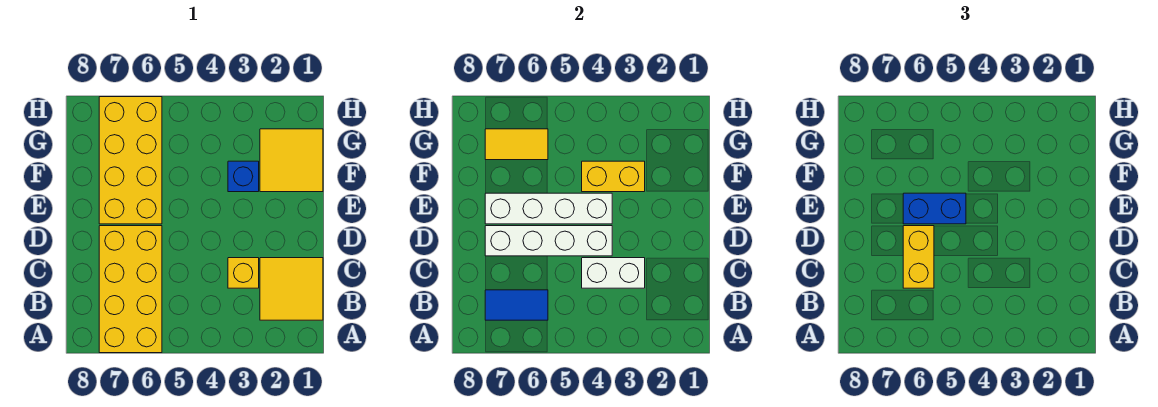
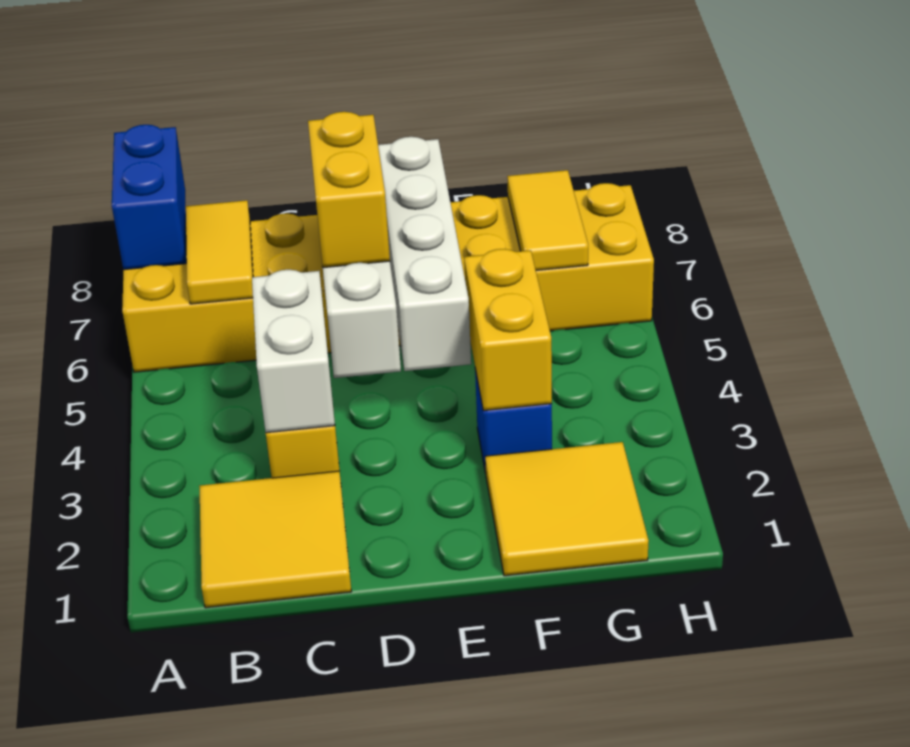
blue tile B6:B7 level 2 -> yellow tile B6:B7 level 2
yellow brick C6:D6 level 3 -> yellow brick D5:D6 level 3
blue brick E5:E6 level 3 -> blue brick A7:A8 level 2

